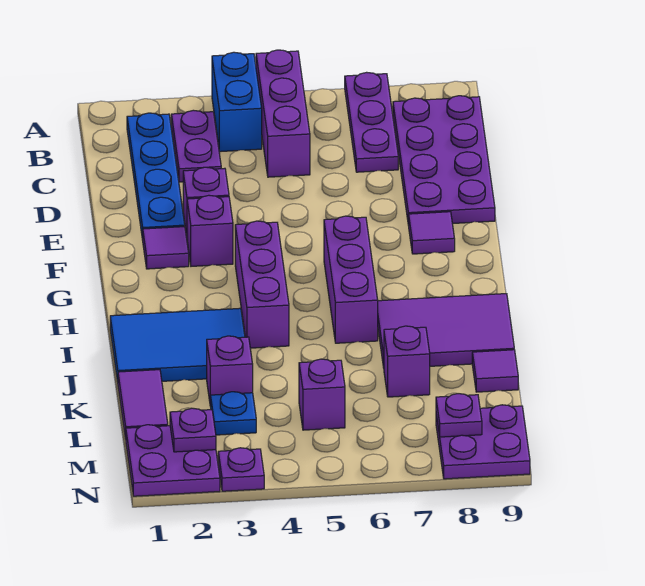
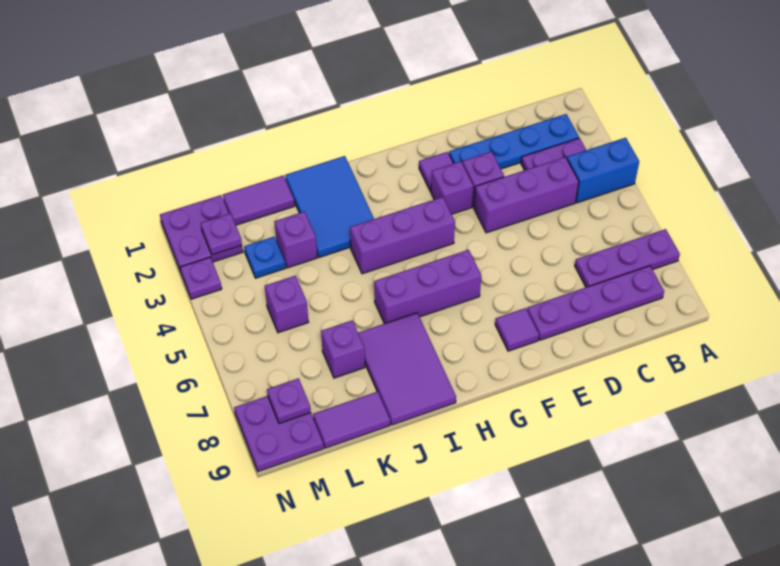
purple brick A5:C5 level 1 -> purple brick C4:E4 level 1
purple plate B8:E9 level 1 -> purple plate B8:E8 level 1
purple tile K9 level 1 -> purple tile K9:L9 level 1

